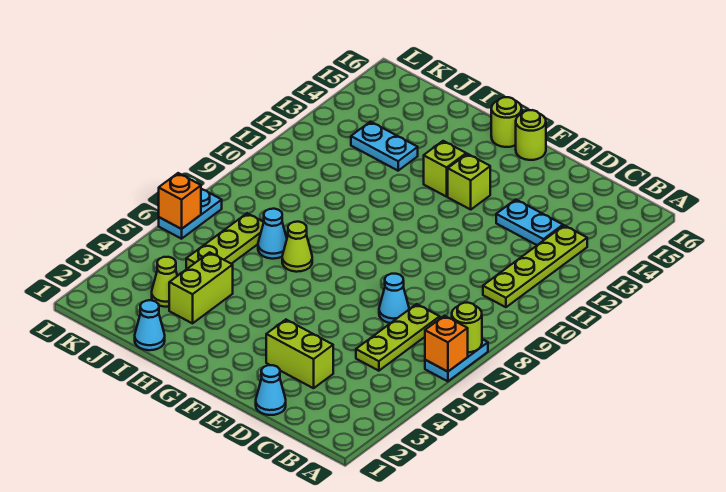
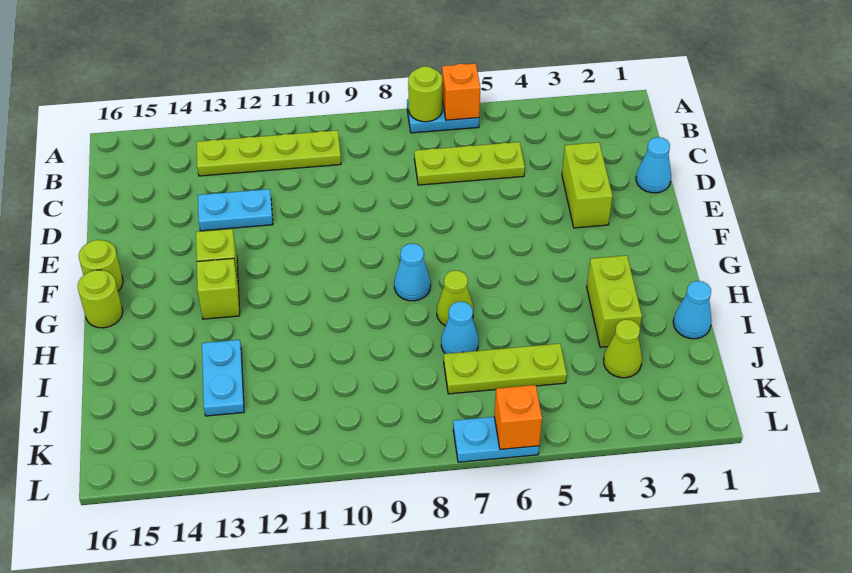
cyan plate C13:D13 level 1 -> cyan plate D12:D13 level 1
cyan cone D7 level 1 -> cyan cone G8 level 1
lime brick I3:I4 level 1 -> lime brick H3:I3 level 1

